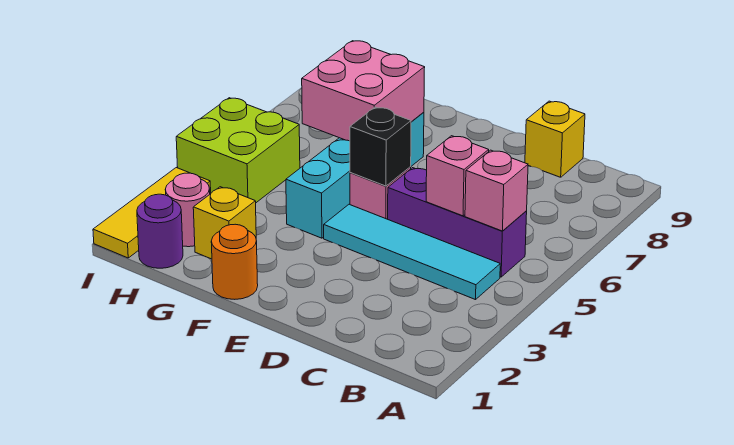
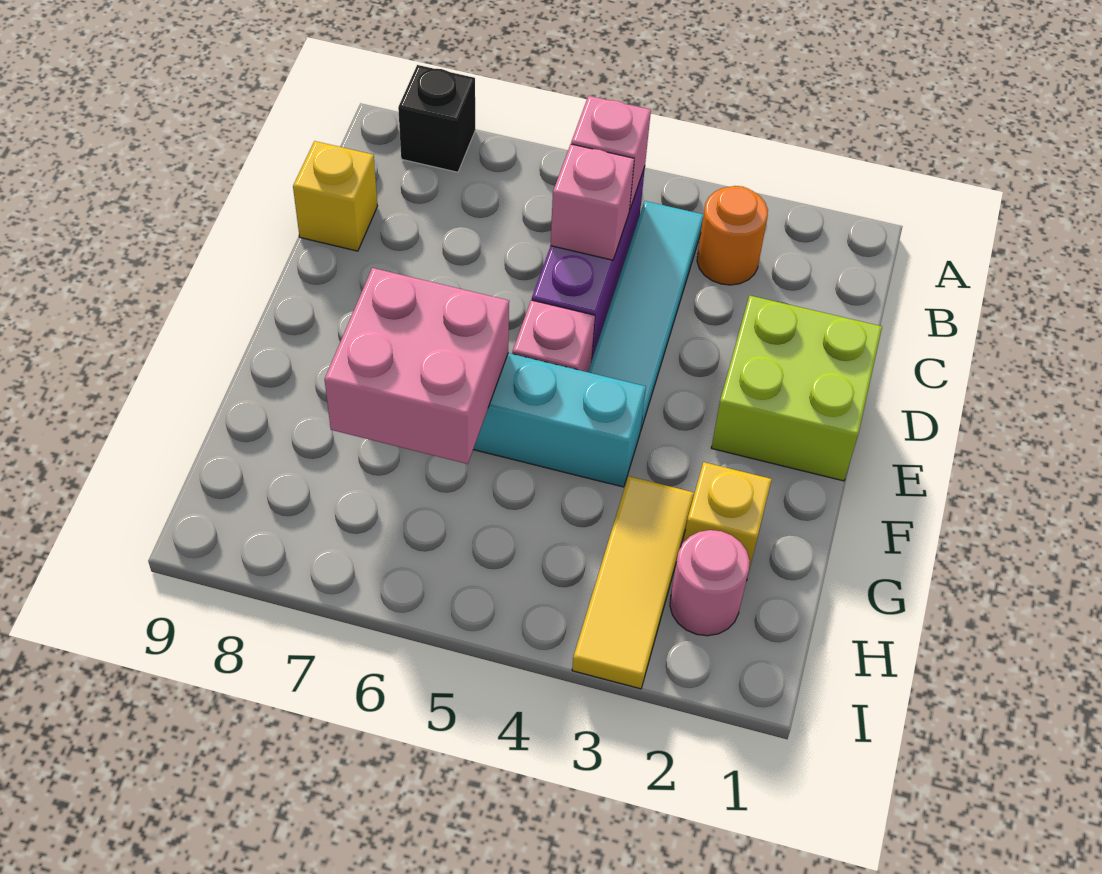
black brick E5 level 2 -> black brick A8 level 1
orange round brick F1 level 1 -> orange round brick B3 level 1
purple round brick H1 level 1 -> none
lime brick H4:I5 level 1 -> lime brick D1:E2 level 1
yellow tile I1:I3 level 1 -> yellow tile G3:I3 level 1

